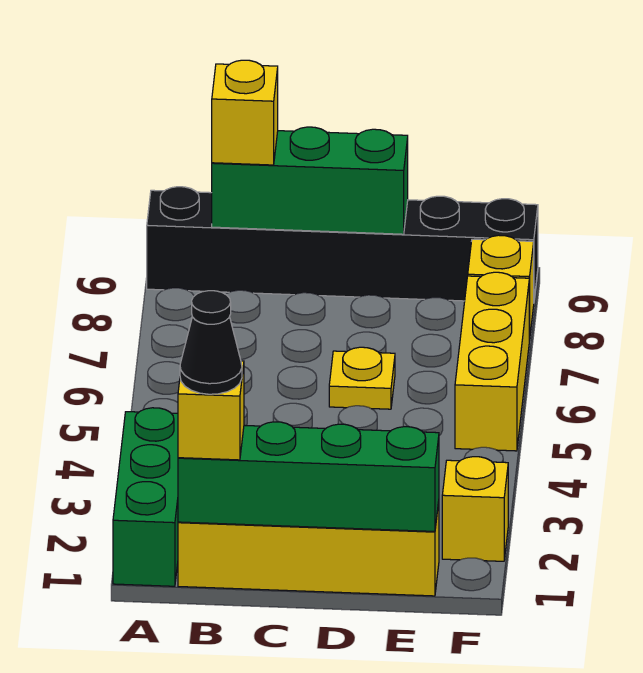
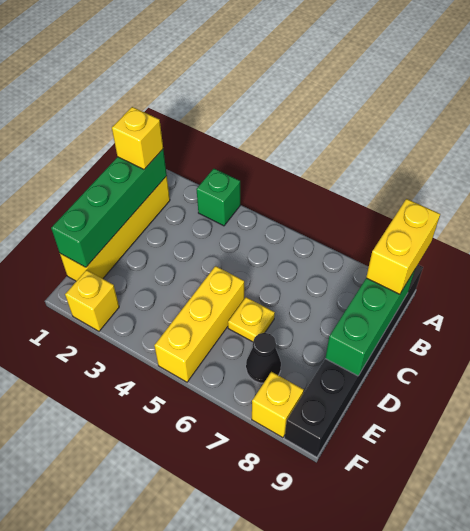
green brick A1:A3 level 1 -> green brick A3 level 1
black cone B1 level 4 -> black cone E7 level 1
yellow brick B9 level 3 -> yellow brick A9:B9 level 3
yellow brick F5:F7 level 1 -> yellow brick D5:F5 level 1

